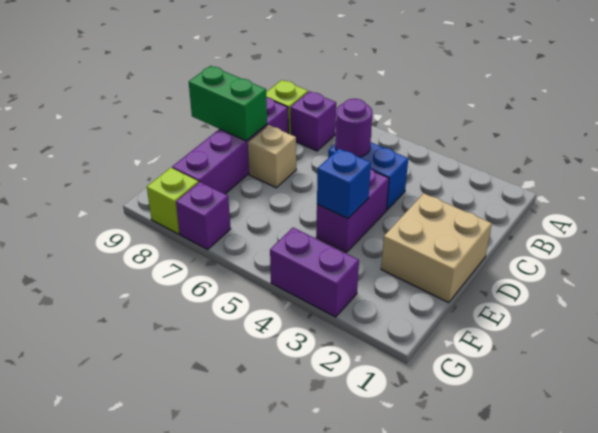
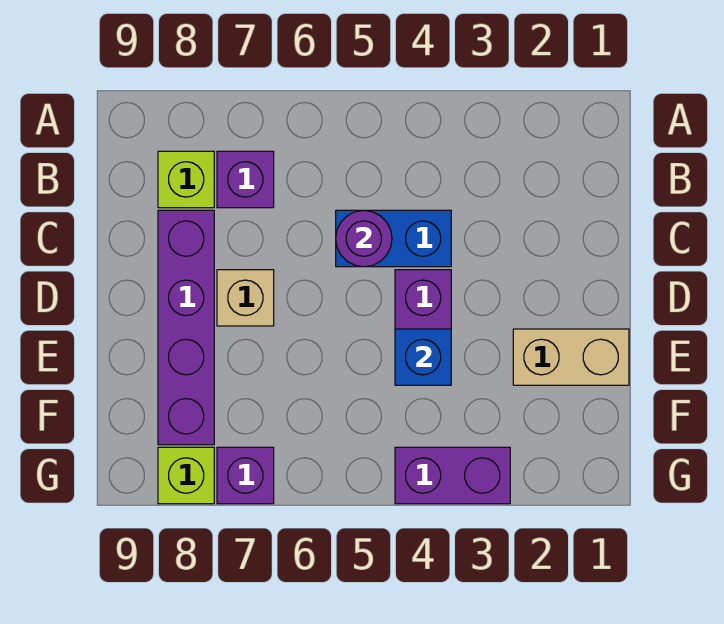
tan brick D1:E2 level 1 -> tan brick E1:E2 level 1
green brick D8:D9 level 2 -> none

